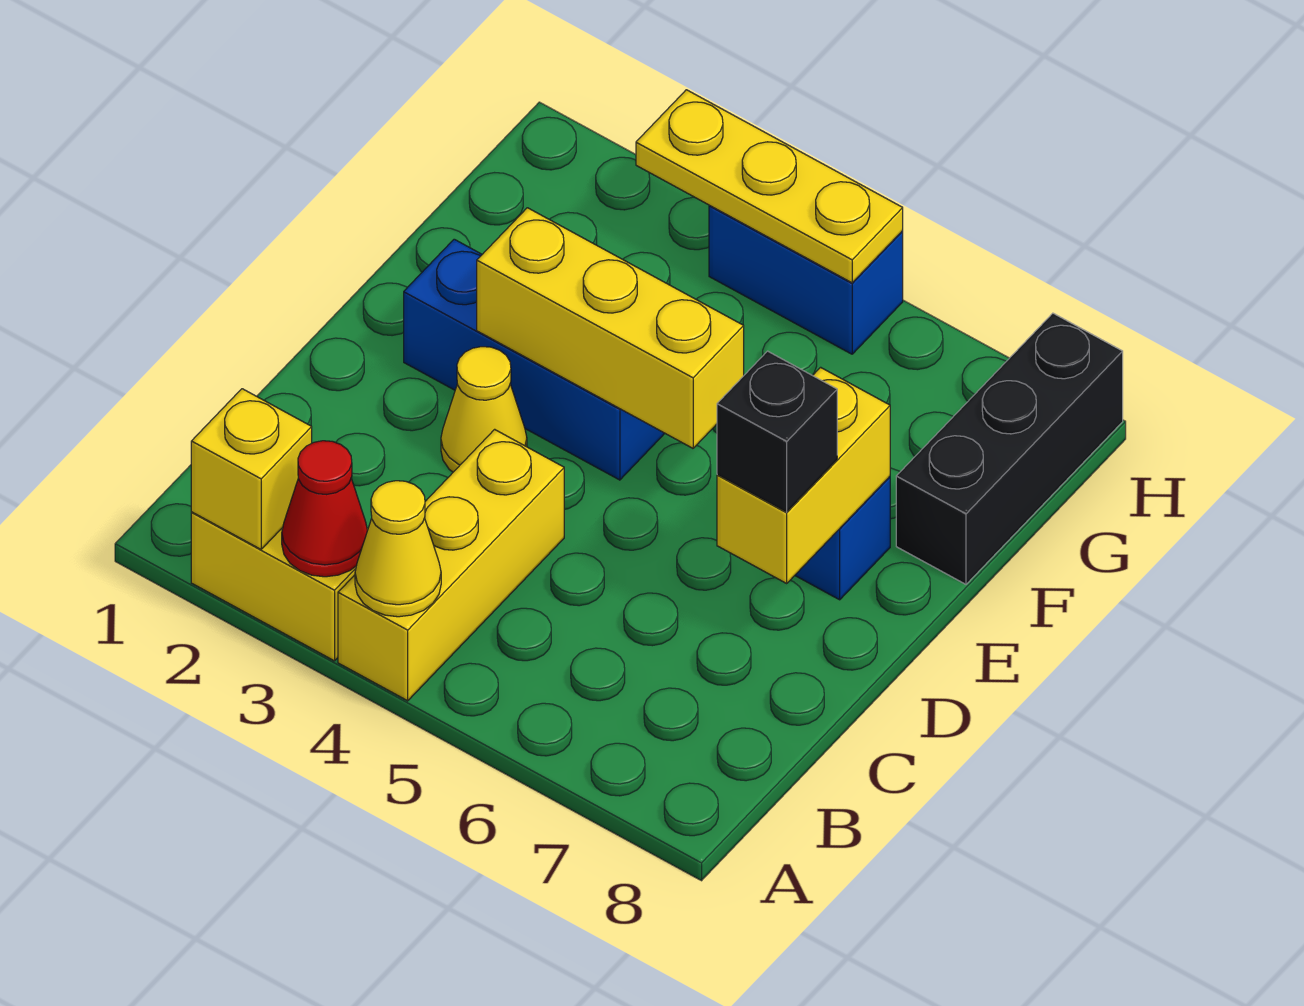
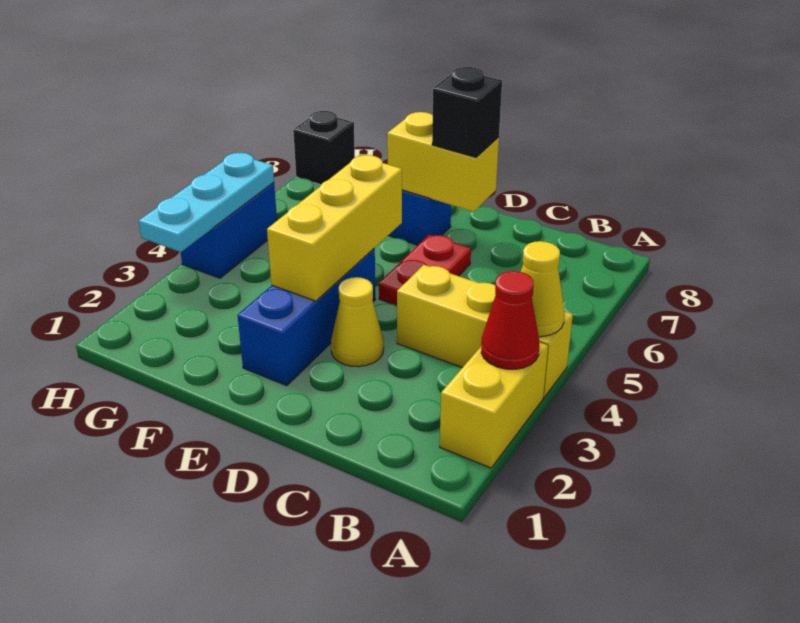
yellow brick A2 level 2 -> none
none -> red plate D5:D6 level 1
black brick F8:H8 level 1 -> black brick H8 level 1
yellow plate H3:H5 level 2 -> cyan plate H3:H5 level 2

